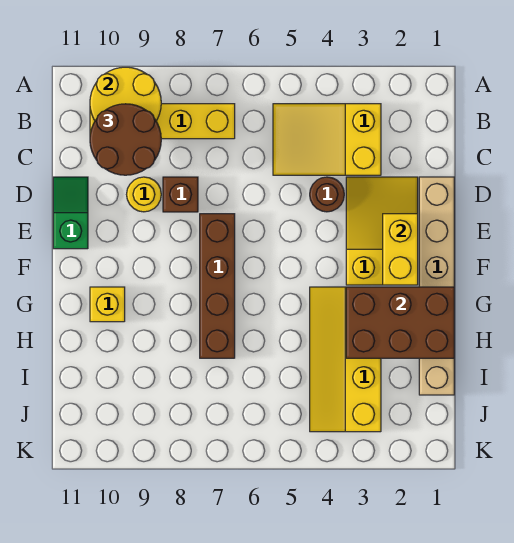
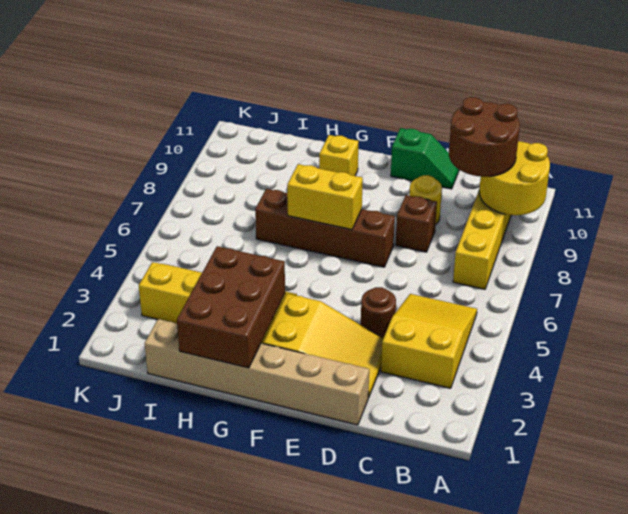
yellow brick E2:F2 level 2 -> yellow brick F7:G7 level 2

